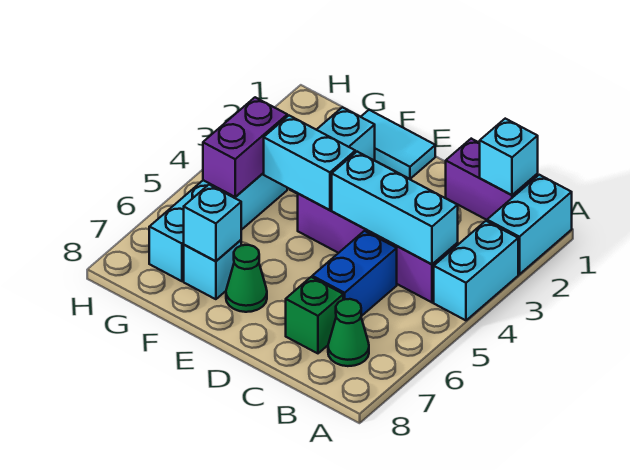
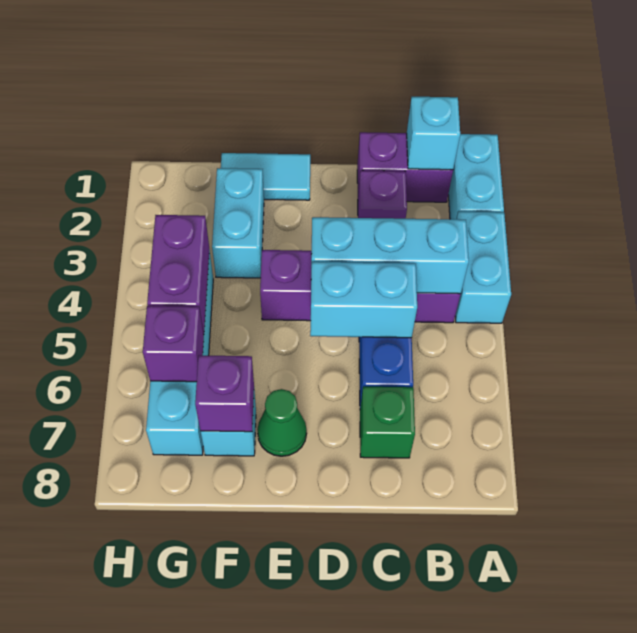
green cone B7 level 1 -> none
none -> purple brick C2 level 1
cyan brick E4:F4 level 2 -> cyan brick C5:D5 level 2
cyan brick F7 level 2 -> purple brick F7 level 2
none -> purple brick G6 level 2

